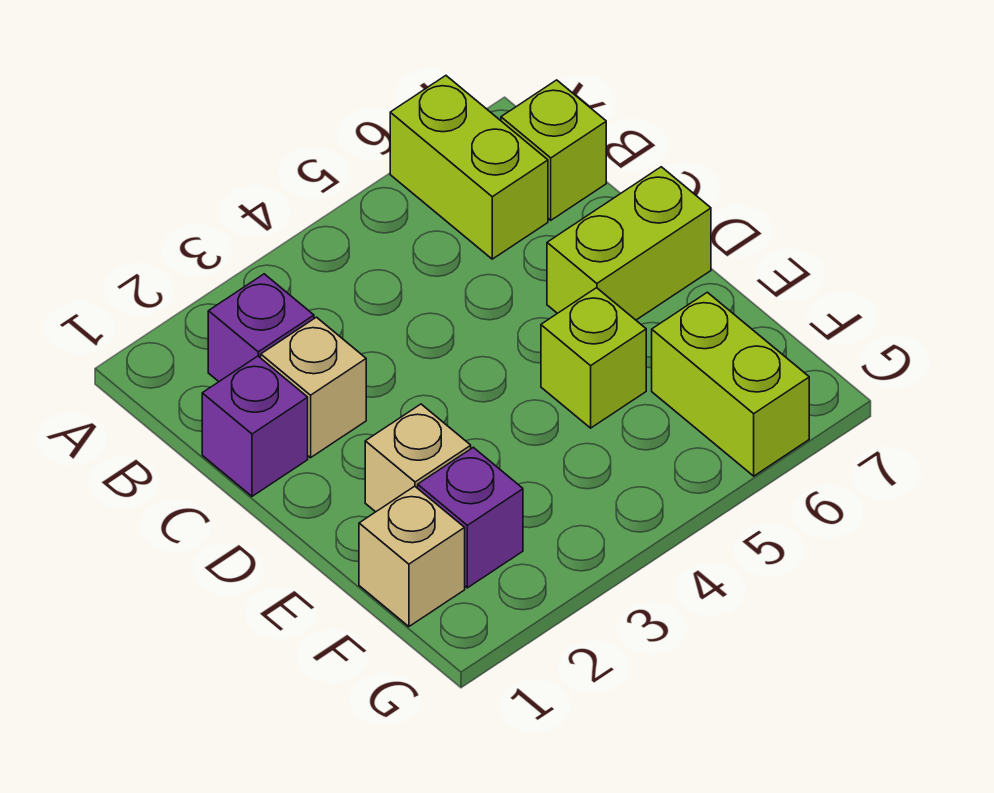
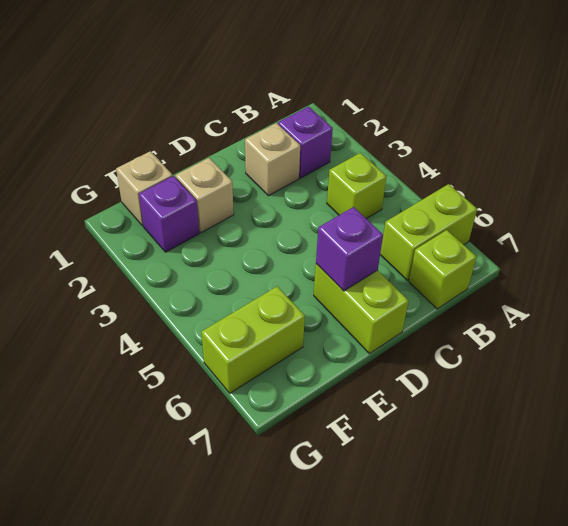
purple brick C1 level 1 -> purple brick D6 level 2
lime brick E5 level 1 -> lime brick B4 level 1

